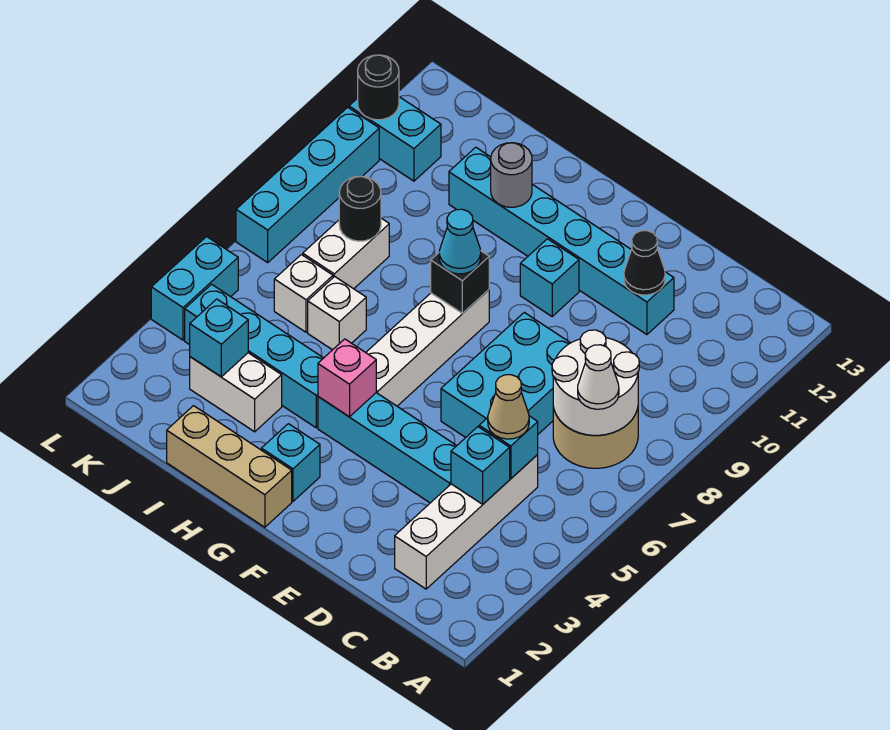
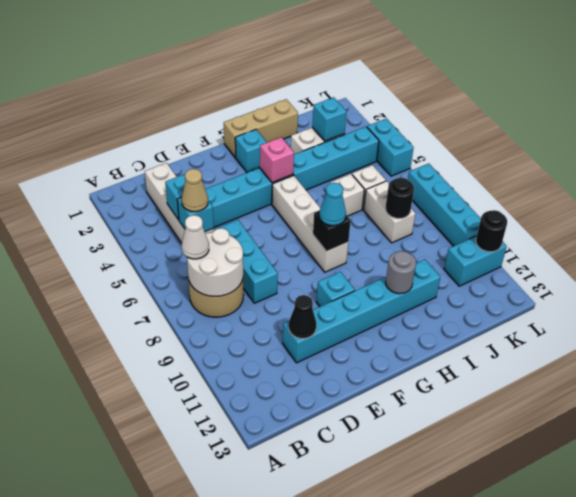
cyan brick D6:E8 level 1 -> cyan brick D6:D8 level 1

